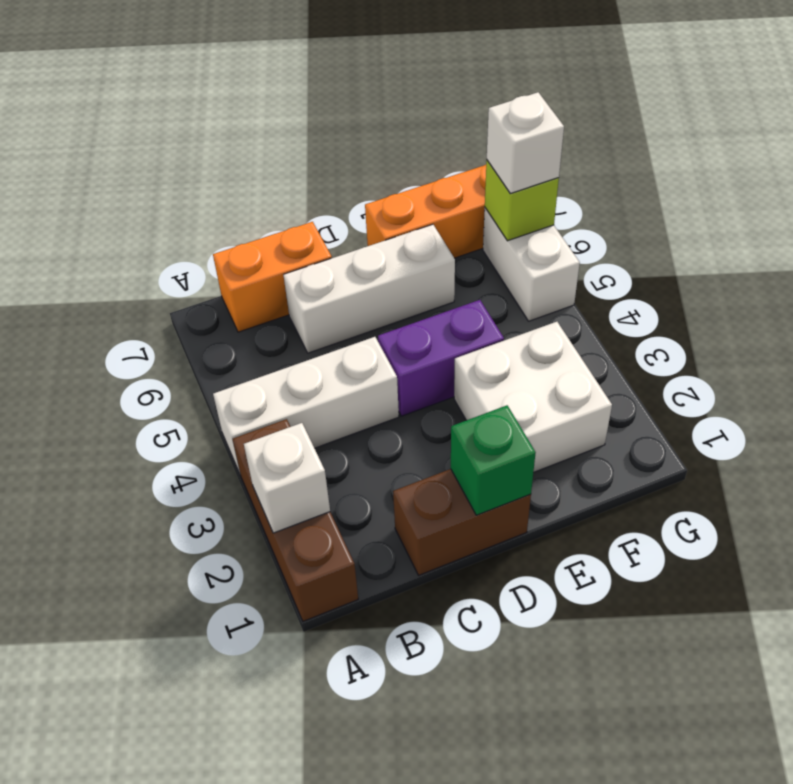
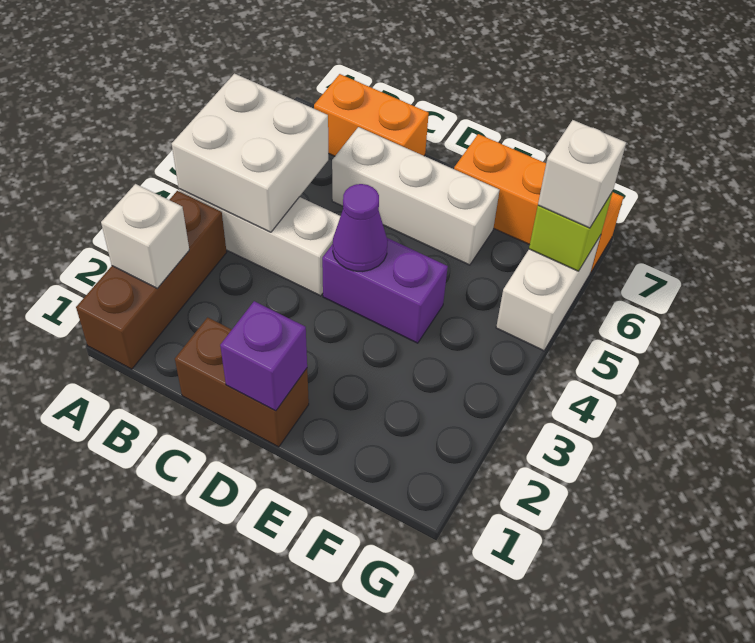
green brick D1 level 2 -> purple brick D1 level 2
none -> purple cone D4 level 2
white brick E2:F3 level 1 -> white brick A4:B5 level 2

